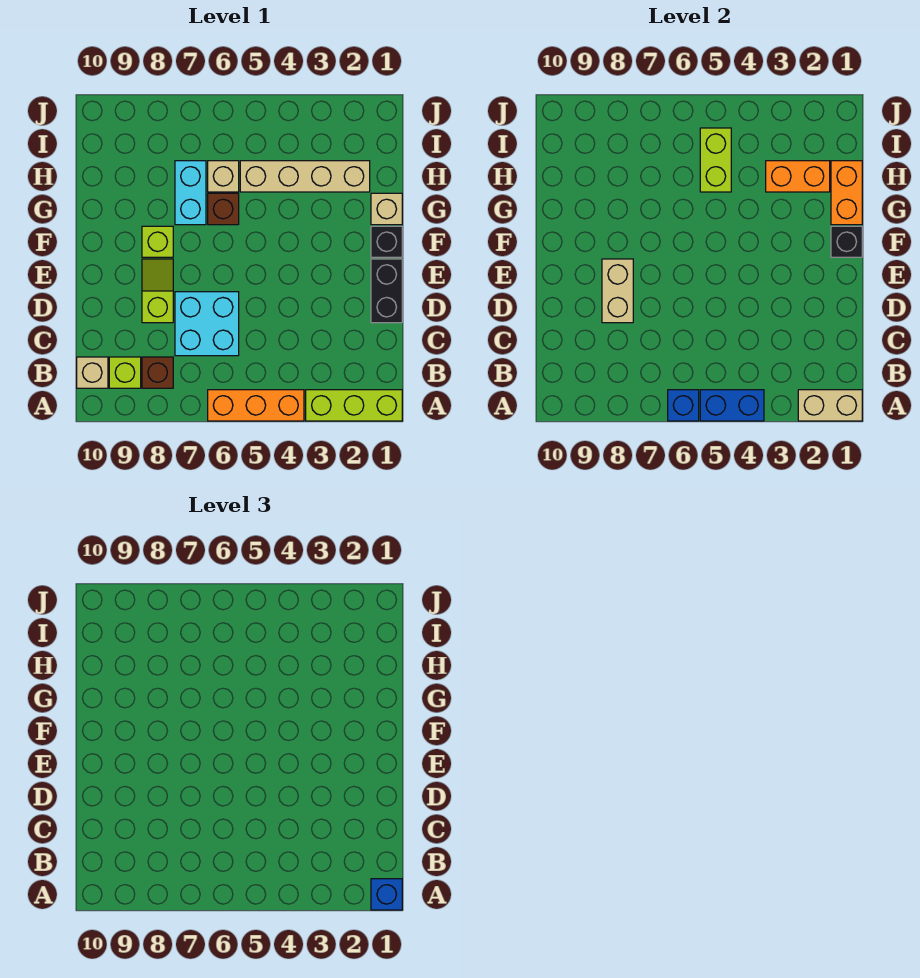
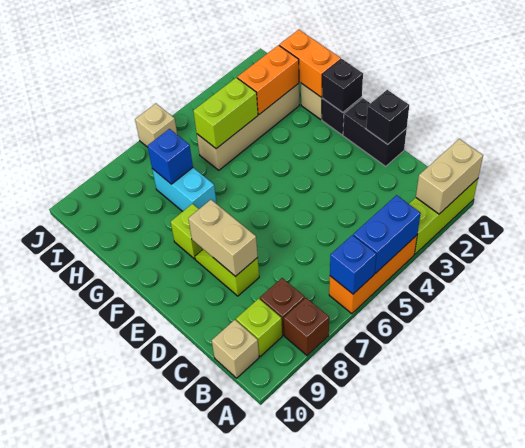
blue brick A1 level 3 -> blue brick H7 level 2
cyan brick C6:D7 level 1 -> none
none -> black brick D1 level 2
brown brick G6 level 1 -> brown brick A8 level 1
lime brick H5:I5 level 2 -> lime brick H4:H5 level 2
tan brick H6 level 1 -> tan brick J6 level 1

